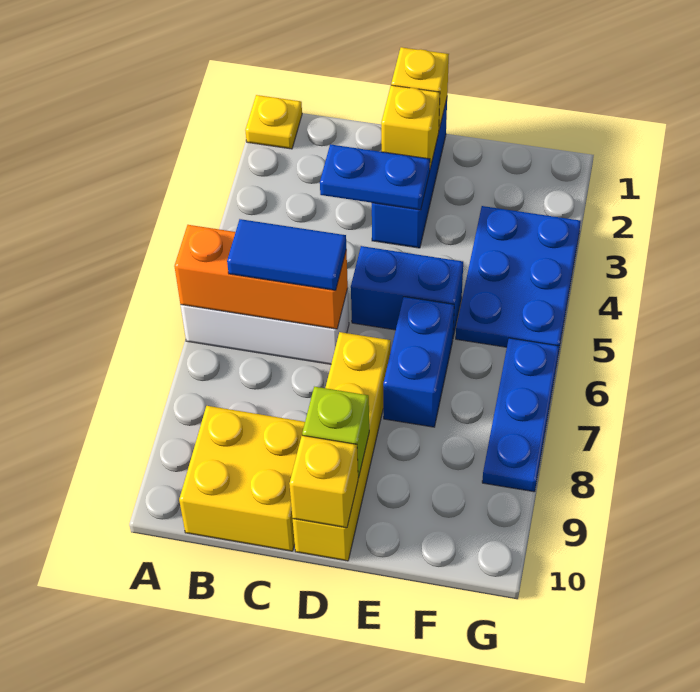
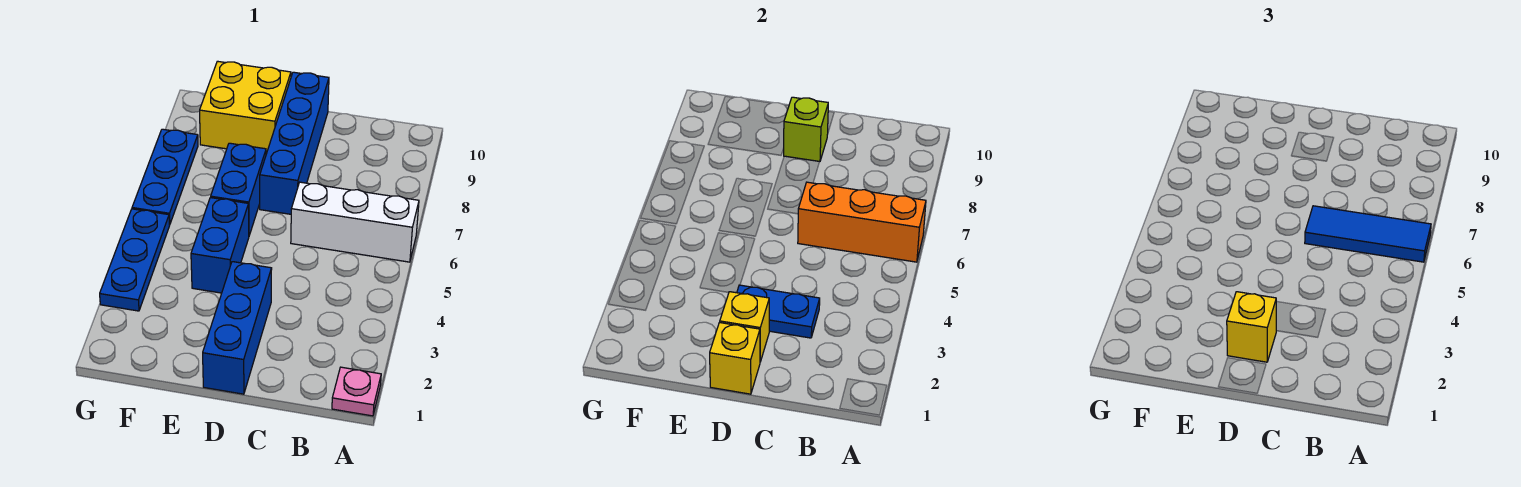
yellow plate A1 level 1 -> pink plate A1 level 1
blue tile B6:C6 level 3 -> blue tile A6:C6 level 3
yellow brick B9:C10 level 1 -> yellow brick E9:F10 level 1
blue brick D5:E5 level 1 -> blue brick E4:E5 level 1
yellow brick D7:D10 level 1 -> blue brick D7:D10 level 1
yellow brick D10 level 2 -> yellow brick D2 level 3
blue plate F3:G5 level 1 -> blue plate G3:G5 level 1

